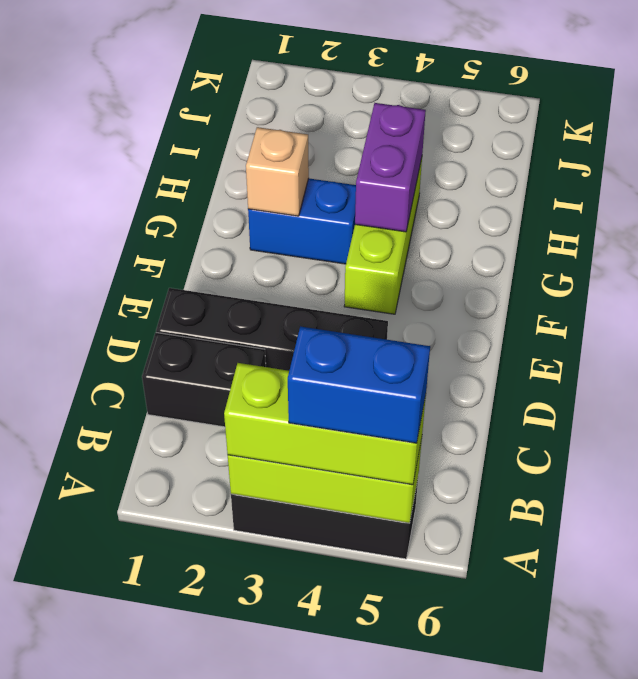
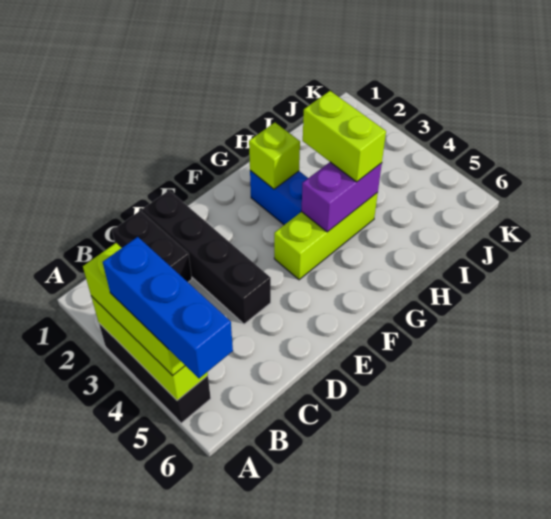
blue brick A4:A5 level 4 -> blue brick A4:A6 level 4
tan brick G2 level 2 -> lime brick G2 level 2
none -> lime brick H3:H4 level 3

